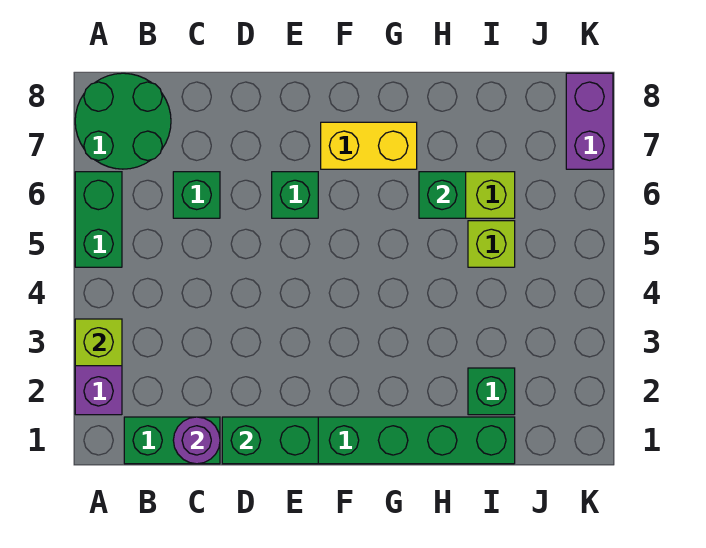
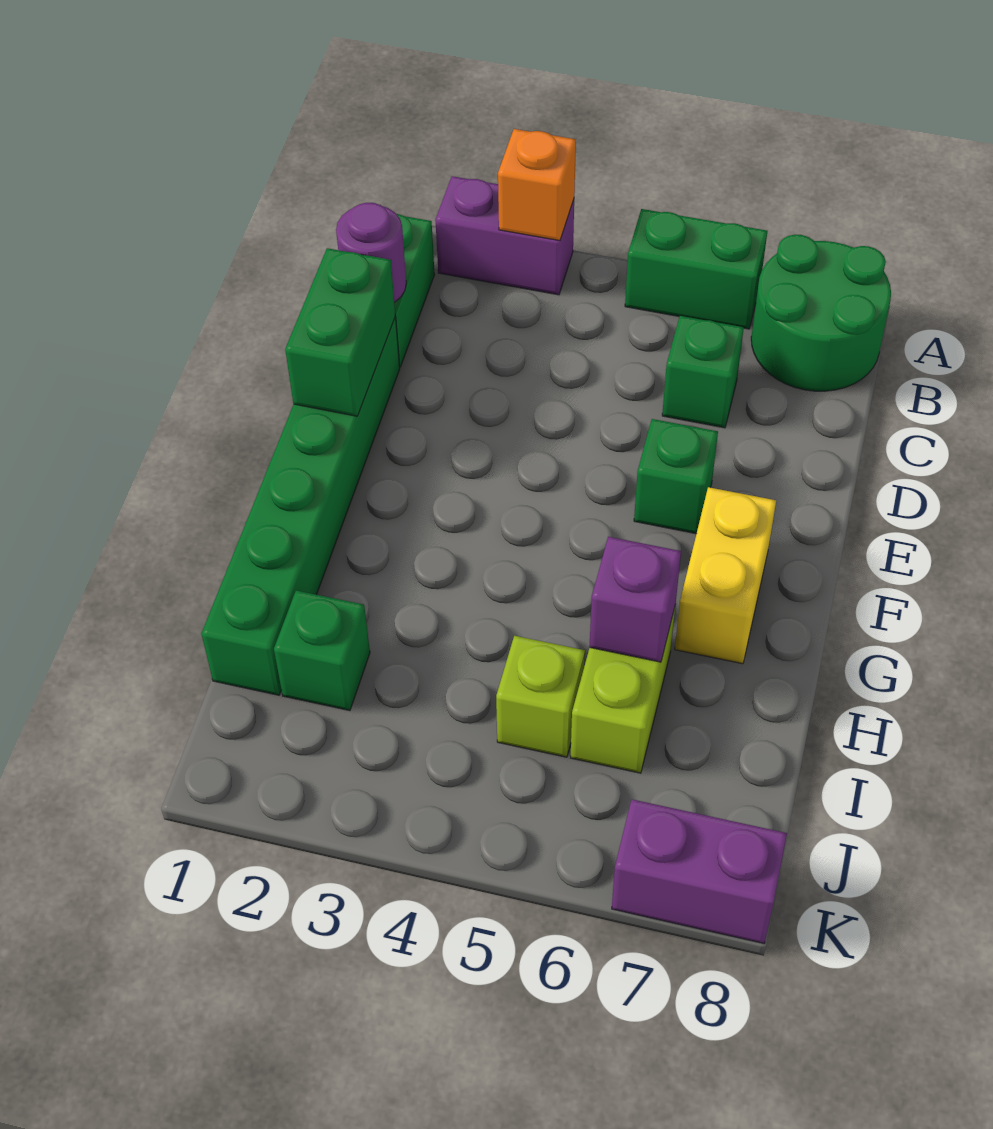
lime brick A3 level 2 -> orange brick A3 level 2
green brick H6 level 2 -> purple brick H6 level 2

